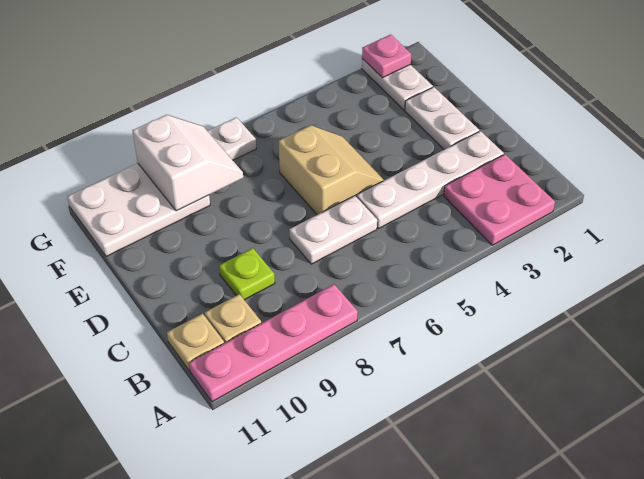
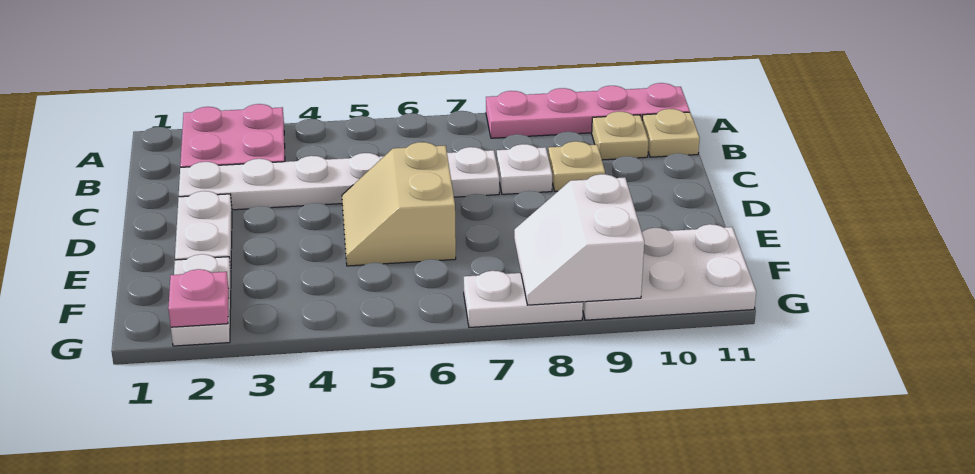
none -> white plate C8 level 1
lime plate C9 level 1 -> tan plate C9 level 1

